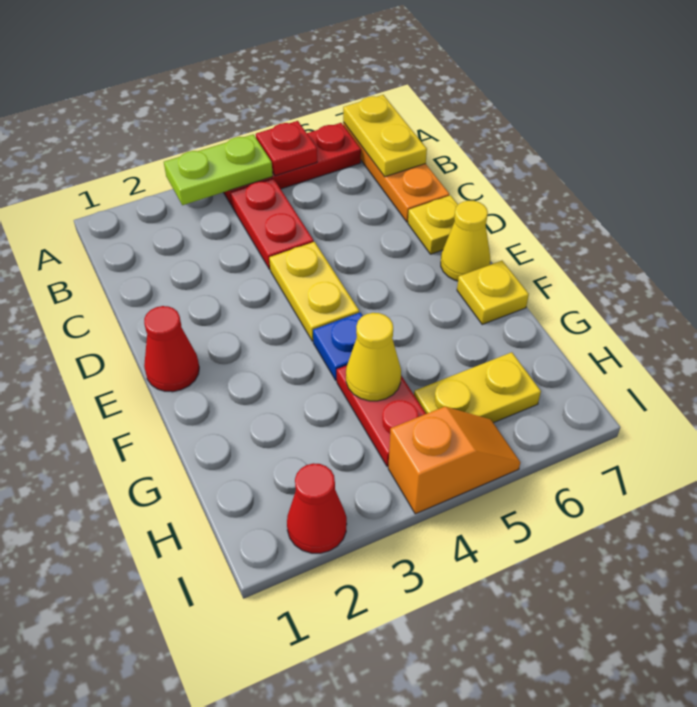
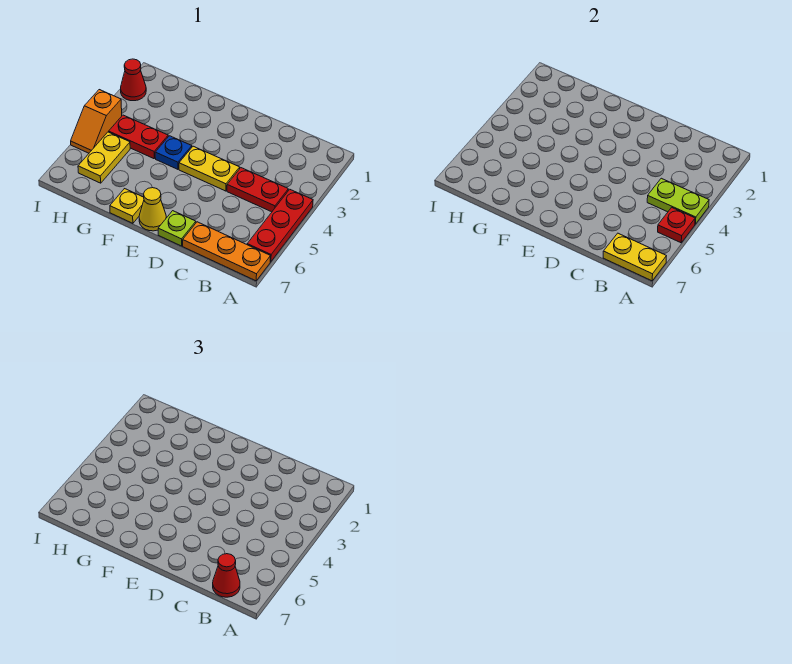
lime plate A3:A4 level 2 -> lime plate A4:B4 level 2
yellow plate D7 level 1 -> lime plate D7 level 1
red cone E1 level 1 -> red cone B7 level 3
yellow cone G4 level 2 -> none

